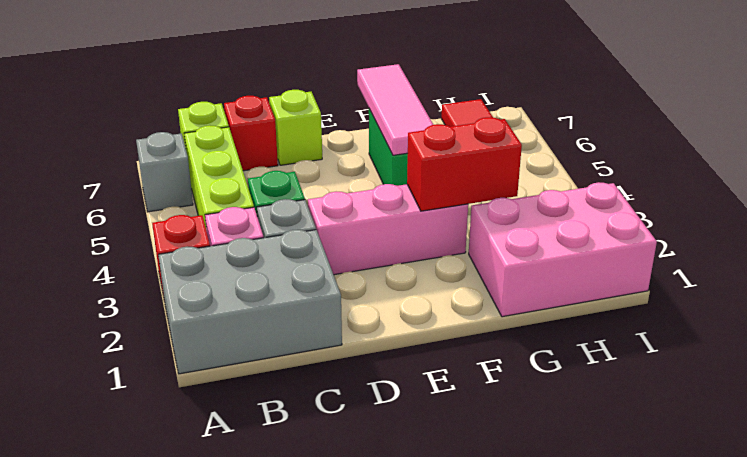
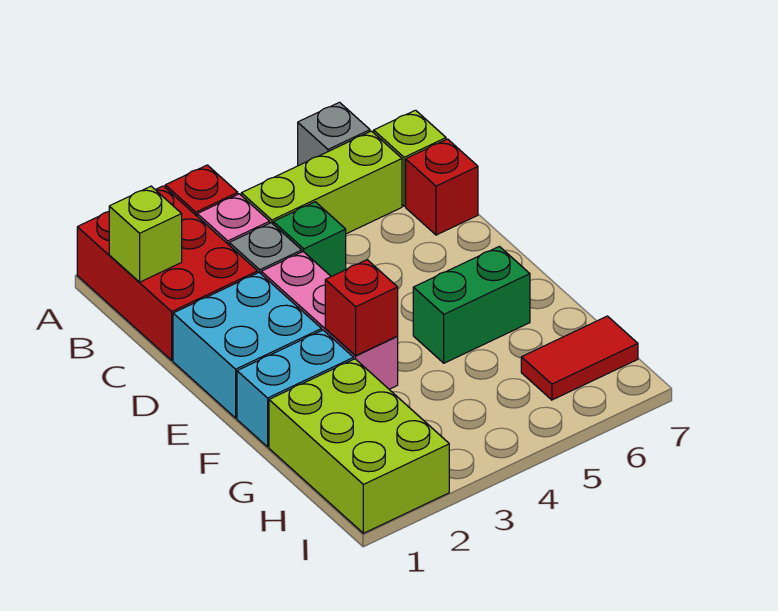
grey brick A1:C2 level 1 -> red brick A1:C2 level 1
none -> cyan brick D1:E2 level 1
lime brick D7 level 1 -> lime brick B1 level 2
none -> cyan brick F1:F2 level 1
red brick F3:G3 level 2 -> red brick F3 level 2
pink tile F5:F7 level 2 -> none
pink brick G1:I2 level 1 -> lime brick G1:I2 level 1

